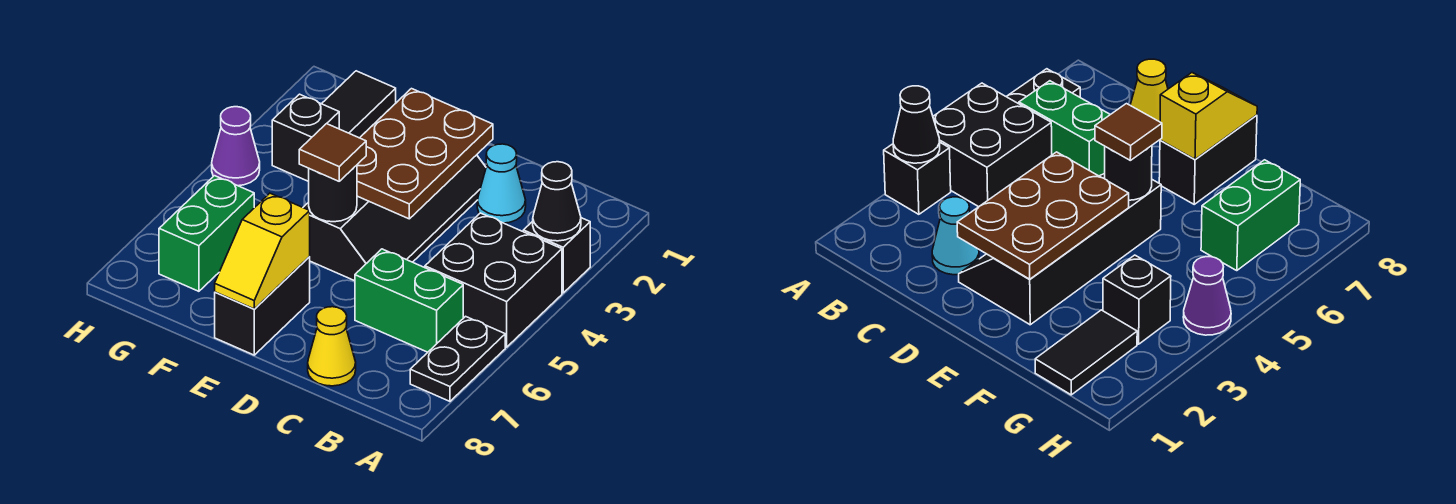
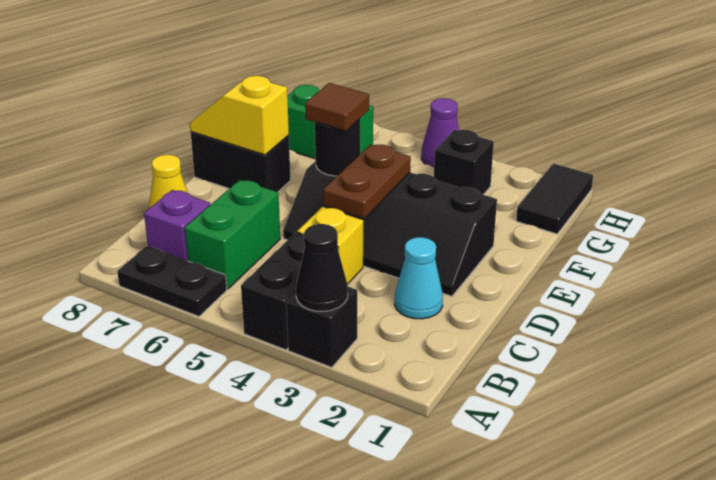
black brick A4:B5 level 1 -> black brick A4:B4 level 1
none -> purple brick B7 level 1
none -> yellow brick C4 level 1
brown plate D2:E4 level 2 -> brown plate D4:E4 level 2
black tile G1:G2 level 1 -> black tile G1:H1 level 1

